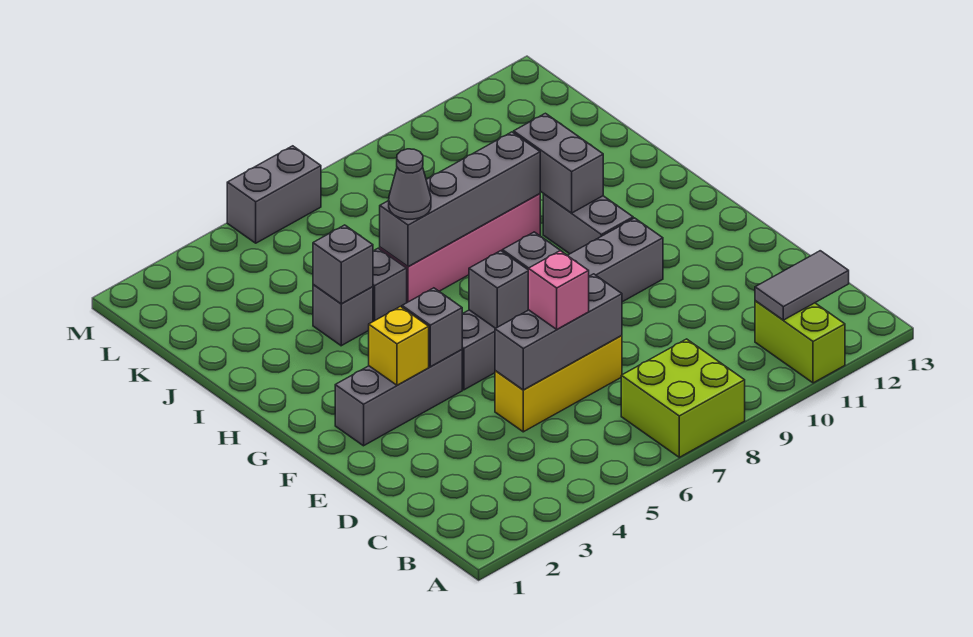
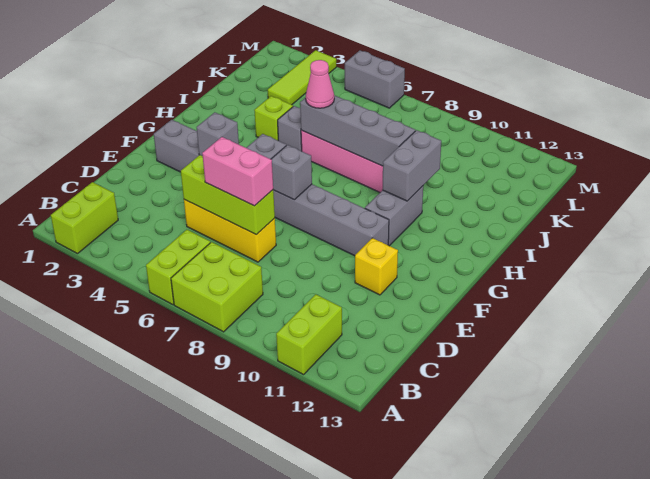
none -> lime brick A2:B2 level 1
none -> lime brick A6:B6 level 1
grey tile B11:B12 level 2 -> none
grey brick D5:D7 level 2 -> lime brick D5:D7 level 2
pink brick D6 level 3 -> pink brick D6:D7 level 3
yellow brick F3 level 2 -> yellow brick E11 level 1
grey brick I4 level 1 -> lime brick I4 level 1
grey brick I4 level 2 -> none
grey cone I6 level 3 -> pink cone I6 level 3
none -> lime tile K3:M3 level 1

